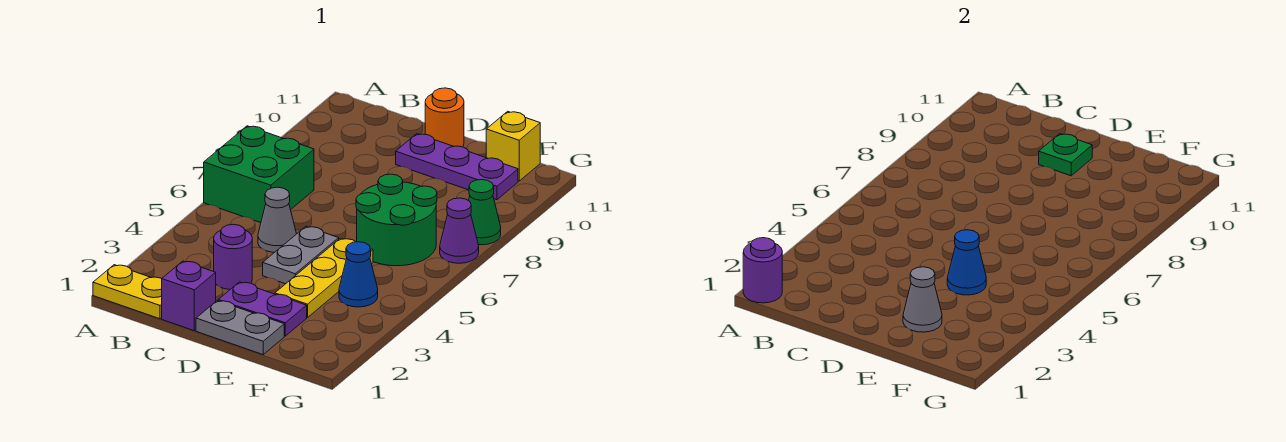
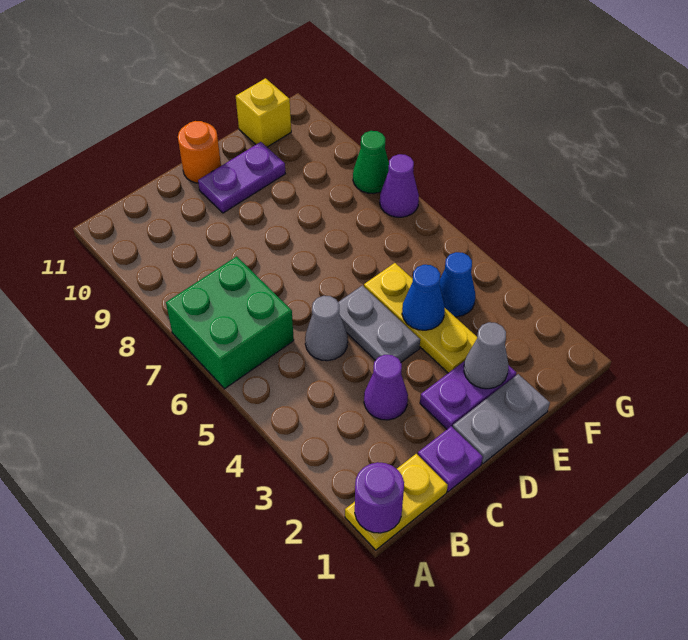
purple brick C1 level 1 -> purple plate C1 level 1
purple round brick C3 level 1 -> purple cone C3 level 1
purple plate D10:F10 level 1 -> purple plate D10:E10 level 1
green plate D10 level 2 -> none
green round brick E6:F7 level 1 -> none

